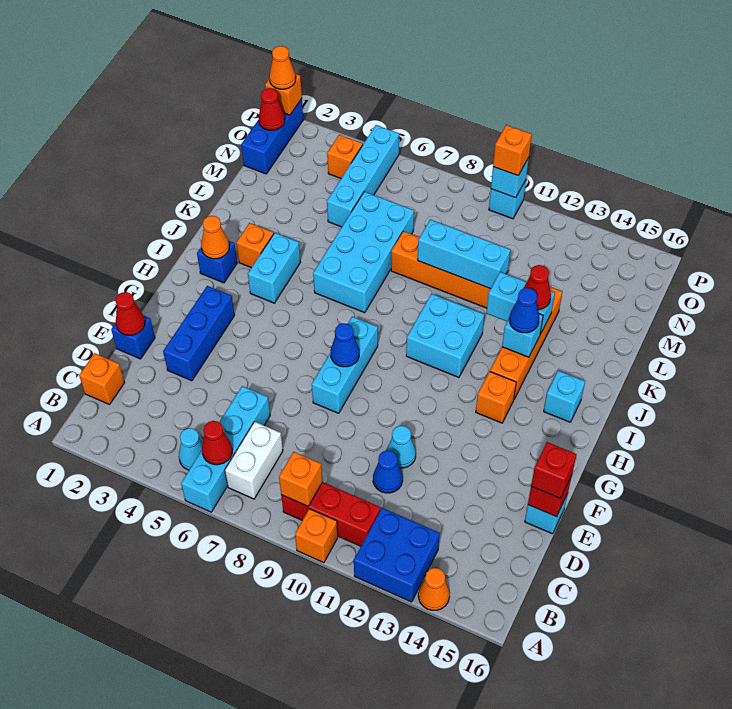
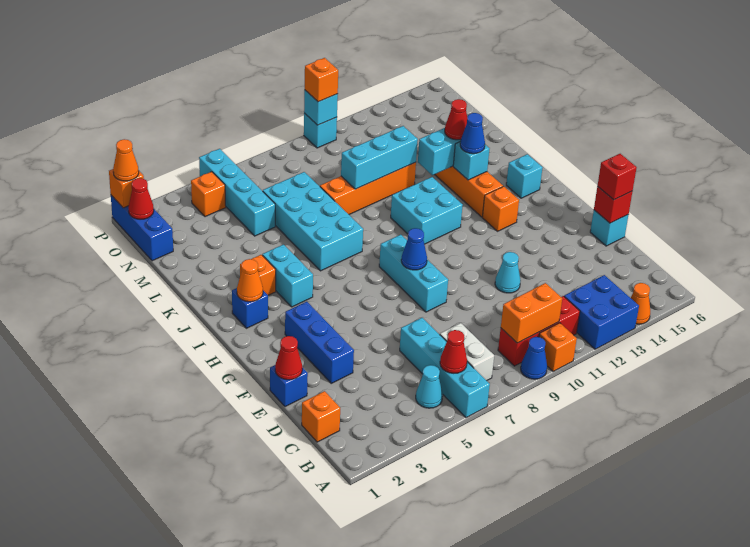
orange brick B9 level 2 -> orange brick B9:B10 level 2
blue cone D11 level 1 -> blue cone A9 level 1

